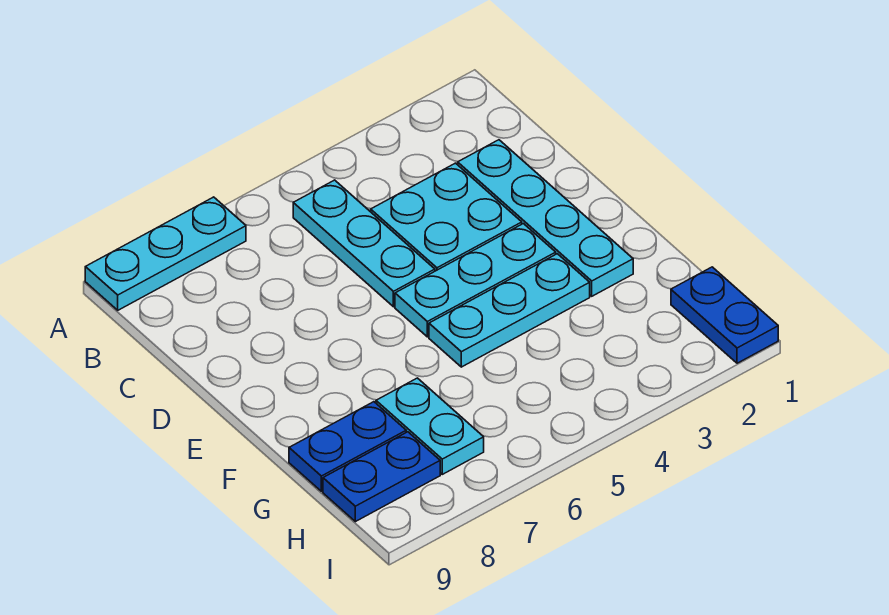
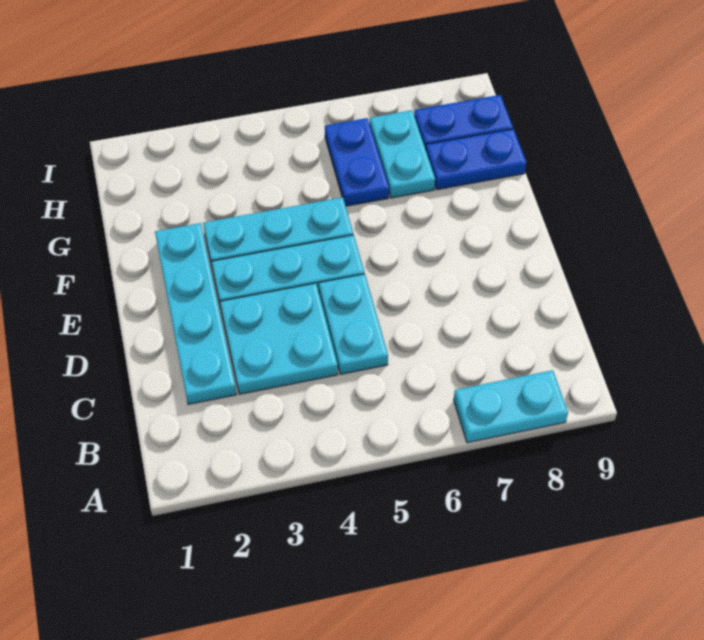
cyan plate A7:A9 level 1 -> cyan plate A7:A8 level 1
cyan plate B5:D5 level 1 -> cyan plate C5:D5 level 1
blue plate H1:I1 level 1 -> blue plate G6:H6 level 1

